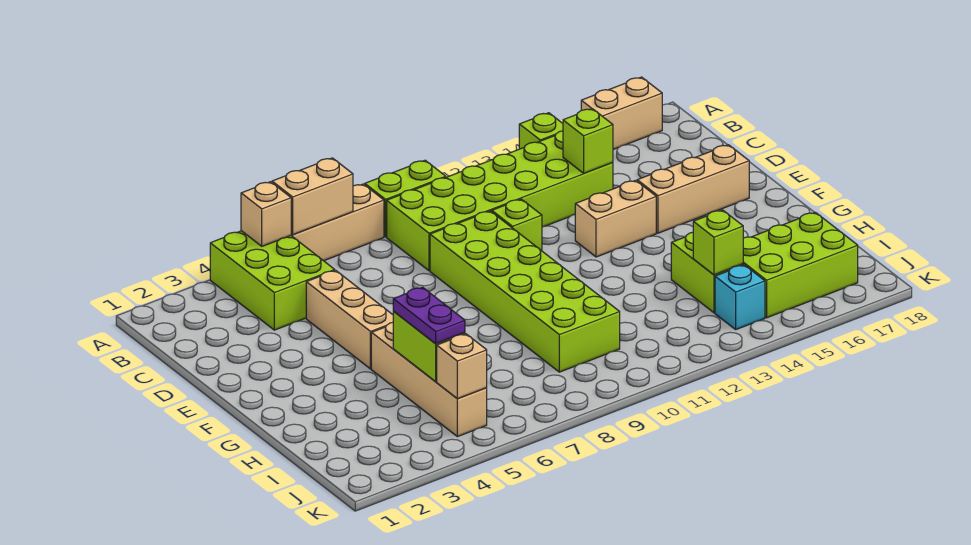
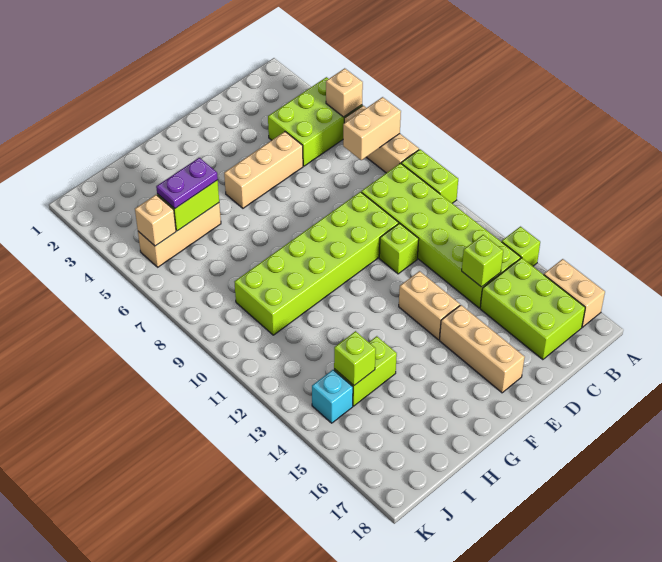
tan brick A6:A7 level 2 -> tan brick A7:B7 level 2
tan brick G5:J5 level 1 -> tan brick H5:J5 level 1
lime brick I15:J17 level 1 -> lime brick B15:C17 level 1

